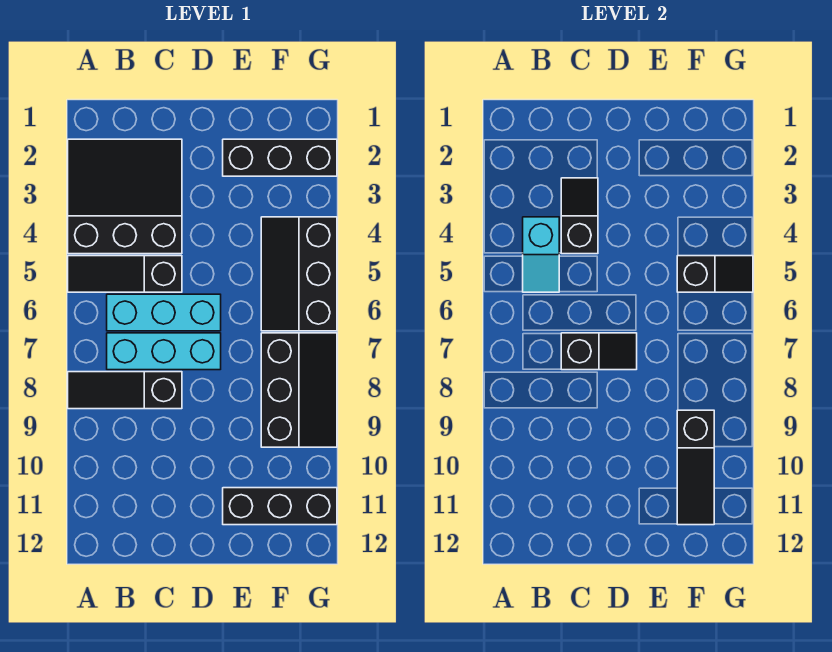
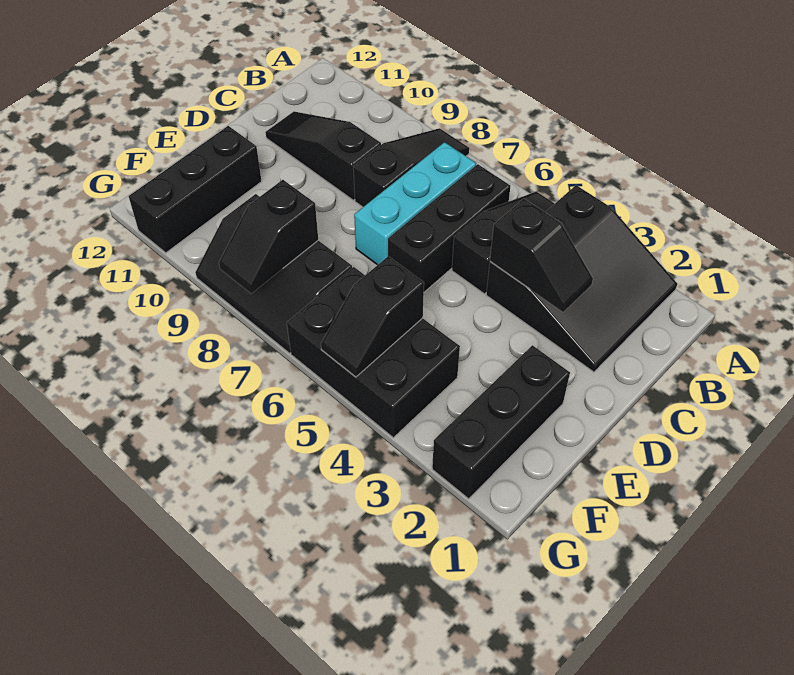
cyan slope B4:B5 level 2 top 4 -> none
cyan brick B6:D6 level 1 -> black brick B6:D6 level 1
black slope C7:D7 level 2 top C -> black slope F8:G8 level 2 top F
black slope F4:G6 level 1 top G -> black brick F4:G6 level 1
black slope F9:F11 level 2 top 9 -> black slope C9:C11 level 1 top 9

